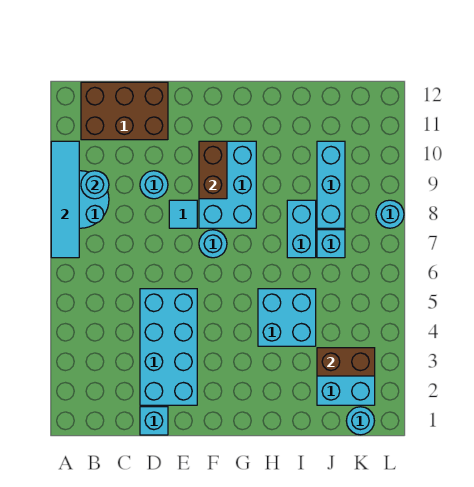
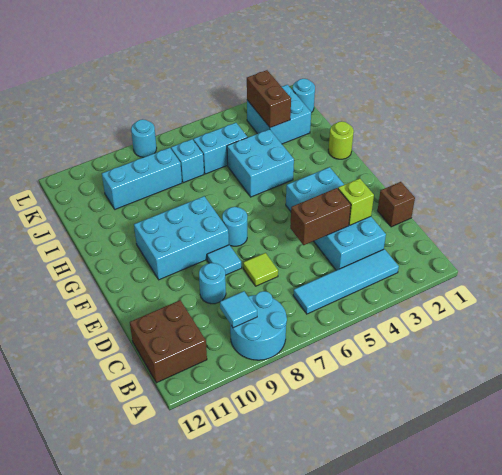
cyan tile A7:A10 level 2 -> cyan tile B3:B6 level 1
cyan round brick B9 level 2 -> cyan tile B9 level 2
brown brick B11:D12 level 1 -> brown brick B11:C12 level 1
cyan brick D1 level 1 -> brown brick D1 level 1
cyan brick D2:E5 level 1 -> cyan brick C3:F4 level 1
none -> lime brick D3 level 2
none -> lime tile D7 level 1
brown brick F9:F10 level 2 -> brown brick D4:D5 level 2
none -> lime round brick H1 level 1
cyan brick I7:I8 level 1 -> cyan brick J5:J6 level 1

